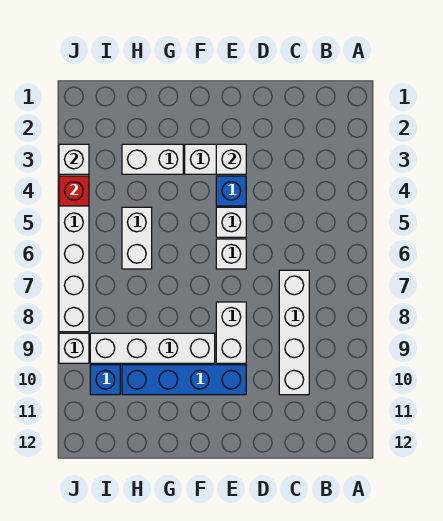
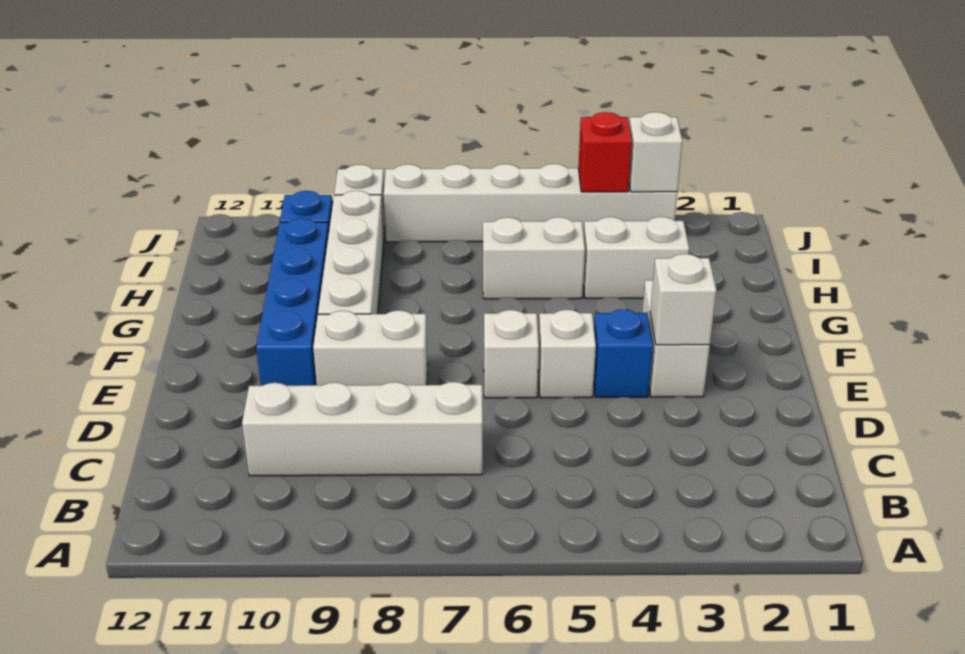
white brick G3:H3 level 1 -> white brick H3:H4 level 1

